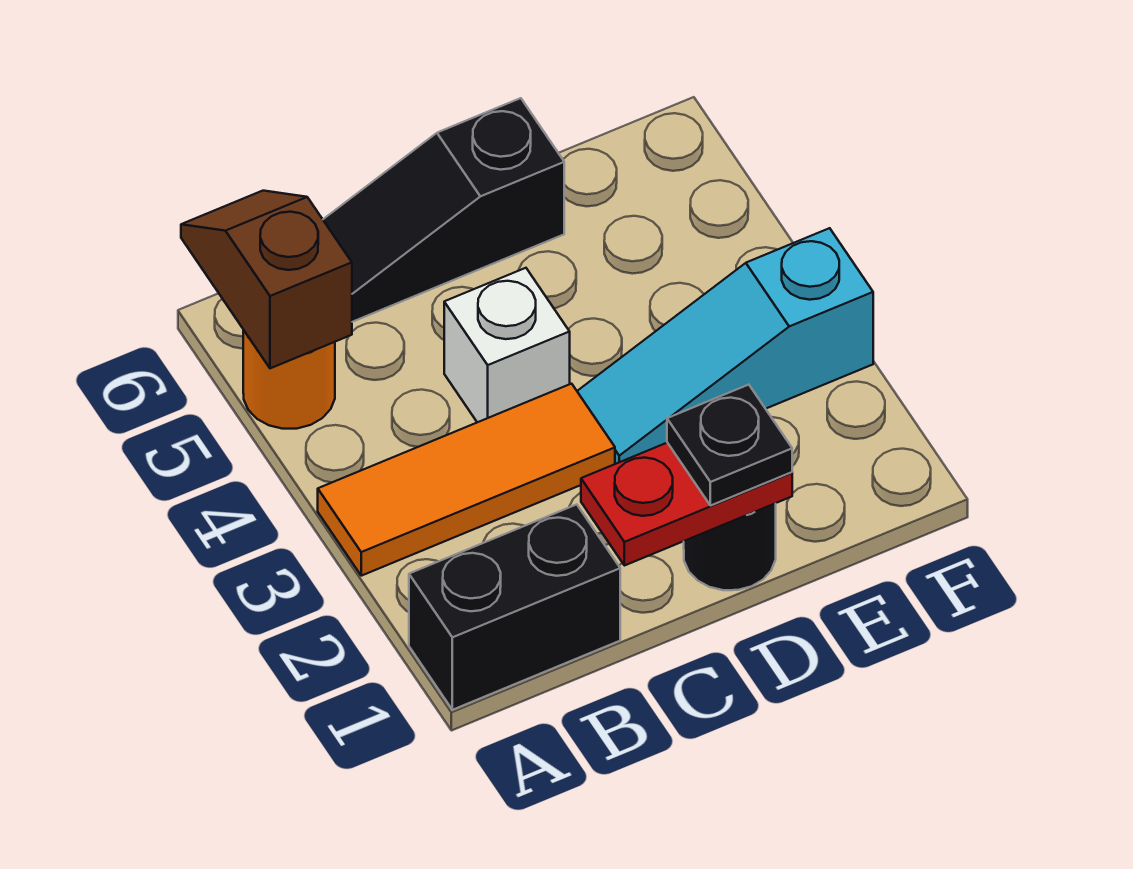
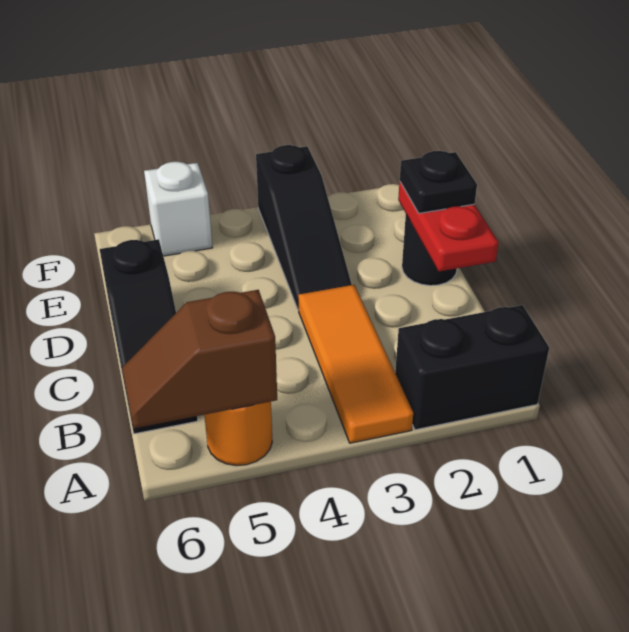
black brick A1:B1 level 1 -> black brick A1:A2 level 1
white brick C4 level 1 -> white brick F5 level 1
cyan slope D3:F3 level 1 top F -> black slope D3:F3 level 1 top F

